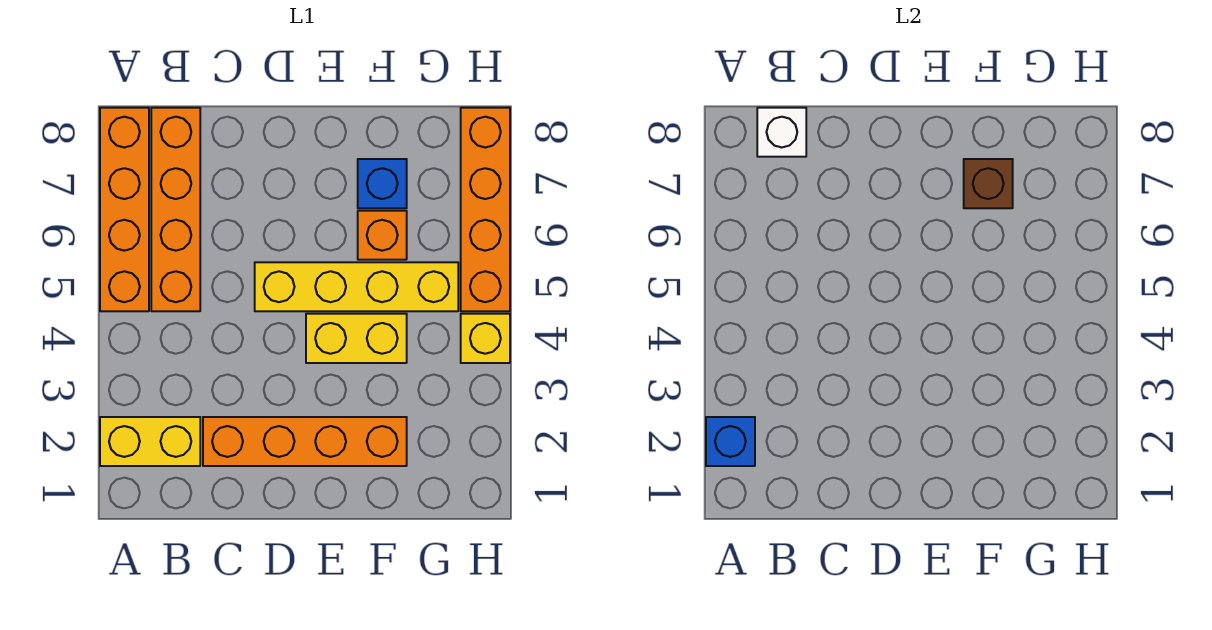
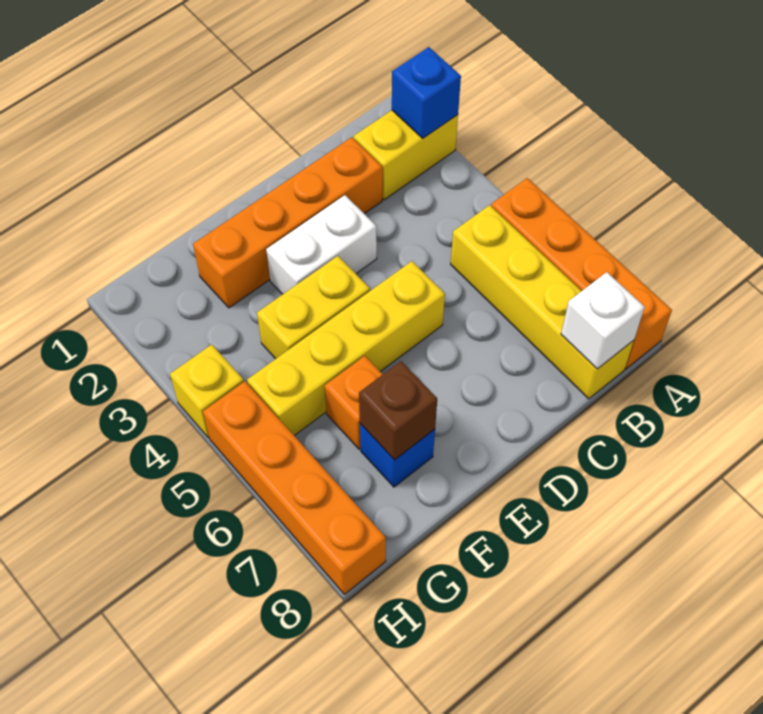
orange brick B5:B8 level 1 -> yellow brick B5:B8 level 1
none -> white brick D3:E3 level 1

